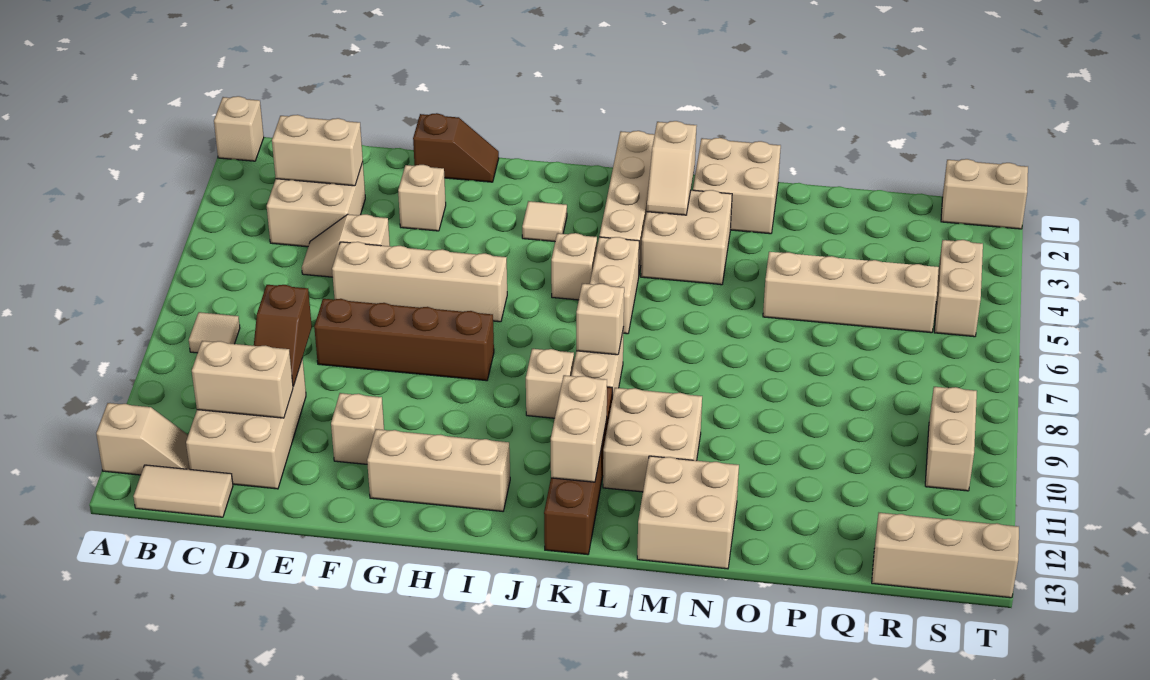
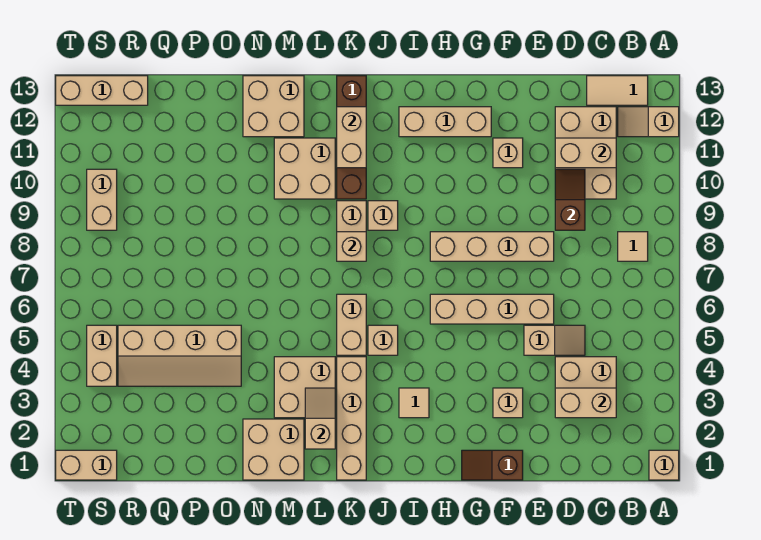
brown brick E8:H8 level 1 -> tan brick E8:H8 level 1

